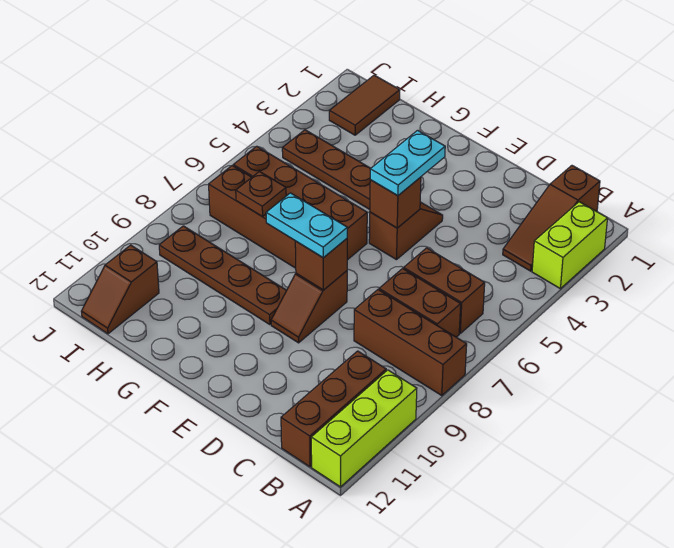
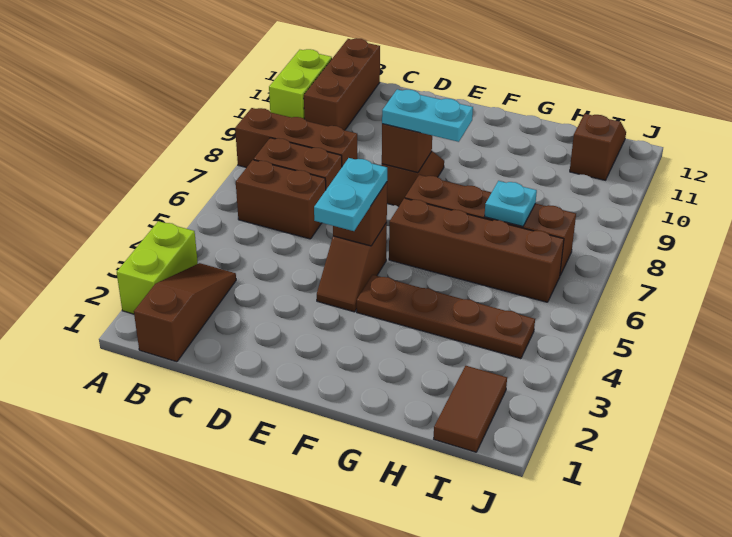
lime brick A10:A12 level 1 -> lime brick A10:A11 level 1
brown plate F9:I9 level 1 -> none
brown plate H7 level 2 -> cyan plate H7 level 2

